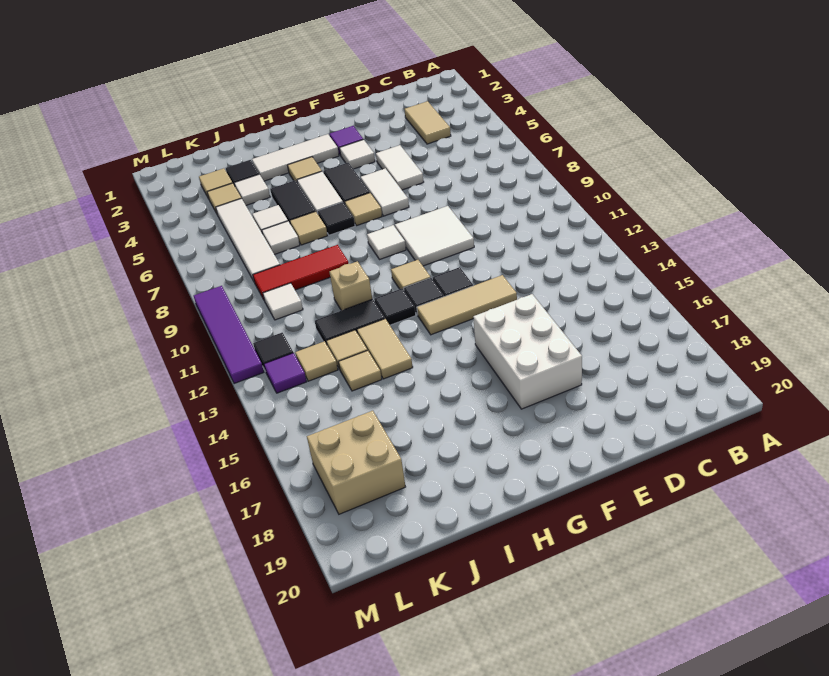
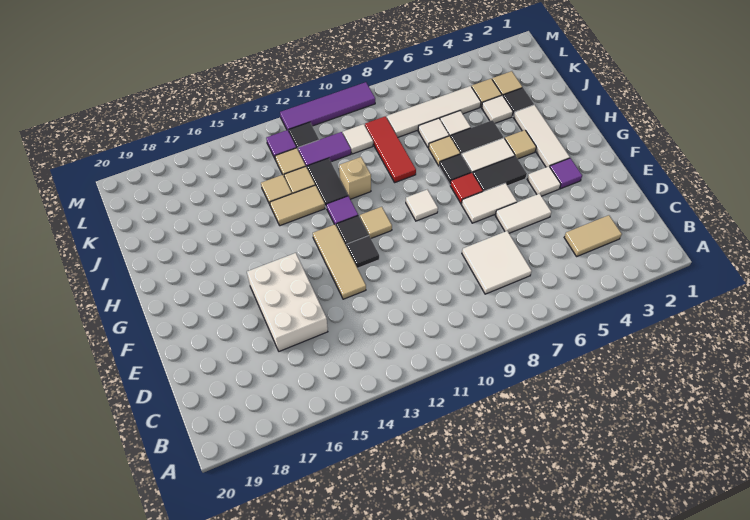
white tile E9:F10 level 1 -> white tile C7:D8 level 1
white brick E15:F17 level 1 -> white brick D15:F16 level 1
tan tile G7 level 1 -> red tile G7 level 1
black tile H12 level 1 -> purple tile H12 level 1
none -> purple tile K11:K12 level 1
tan brick K17:L18 level 1 -> none

